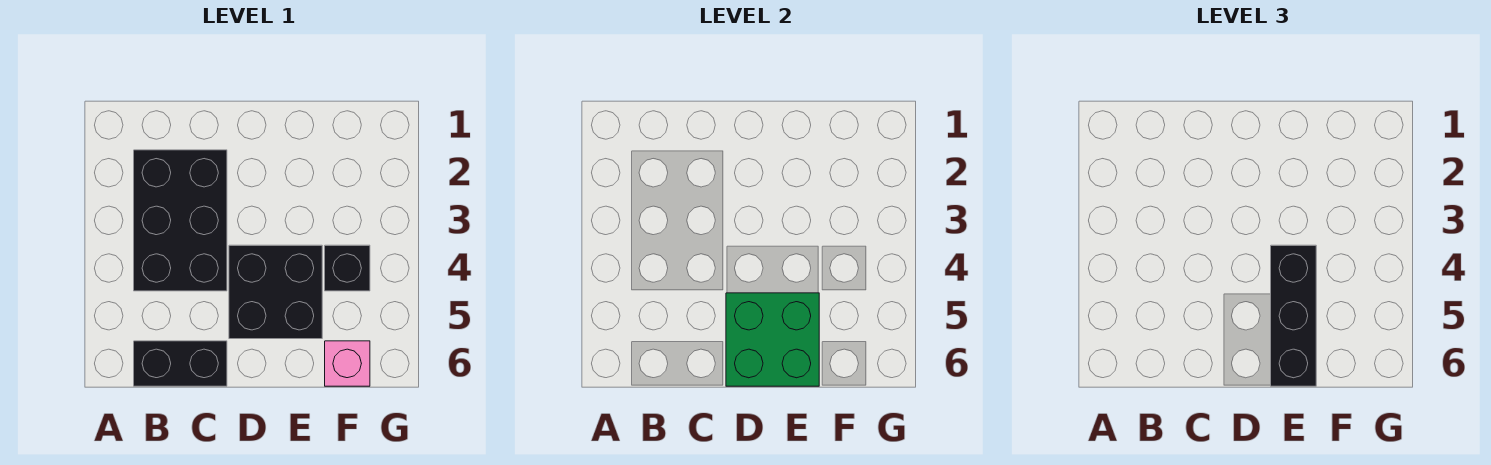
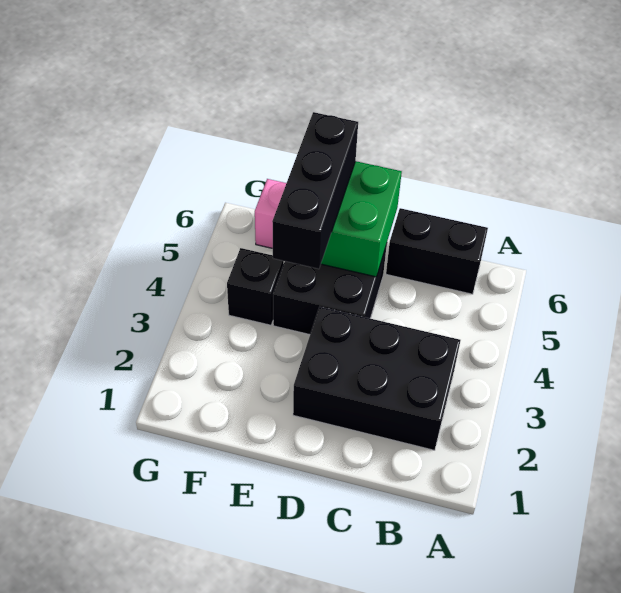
black brick B2:C4 level 1 -> black brick B2:D3 level 1

